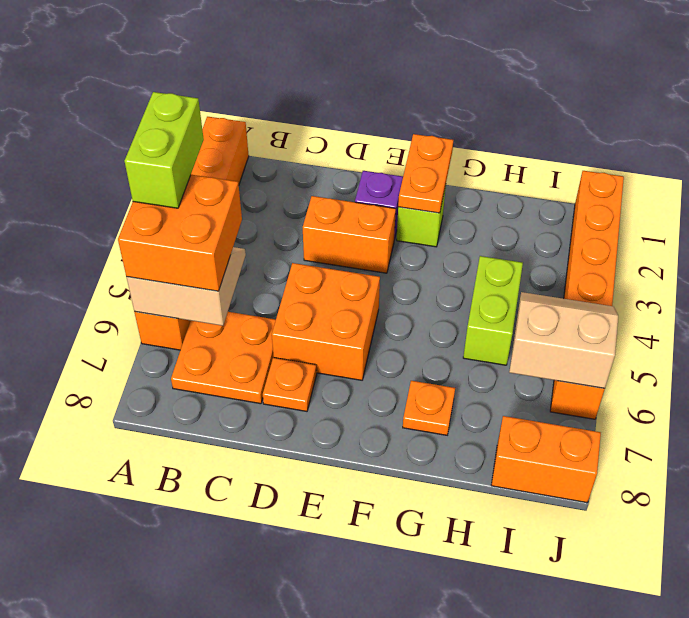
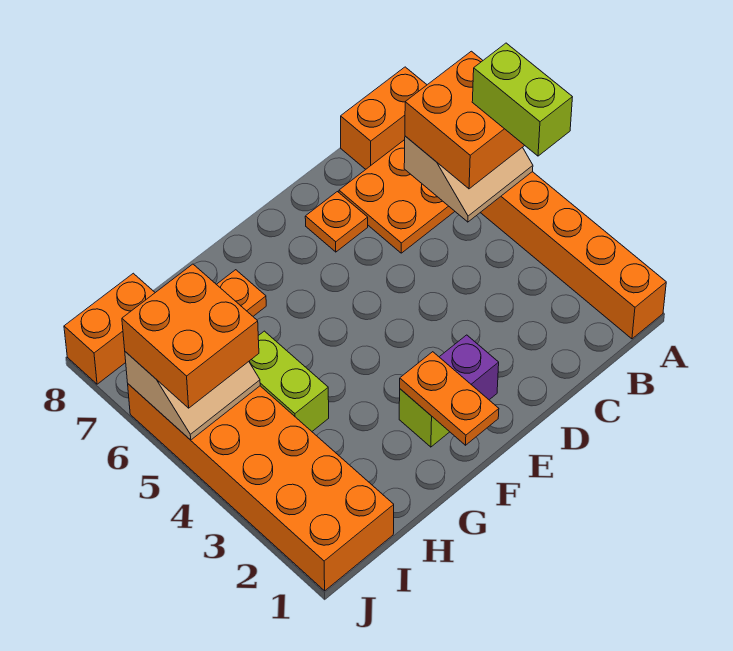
orange brick D3:E3 level 1 -> orange brick A8:B8 level 1
orange brick D5:E6 level 1 -> orange brick I5:J6 level 3
orange brick J1:J6 level 1 -> orange brick I1:J6 level 1

